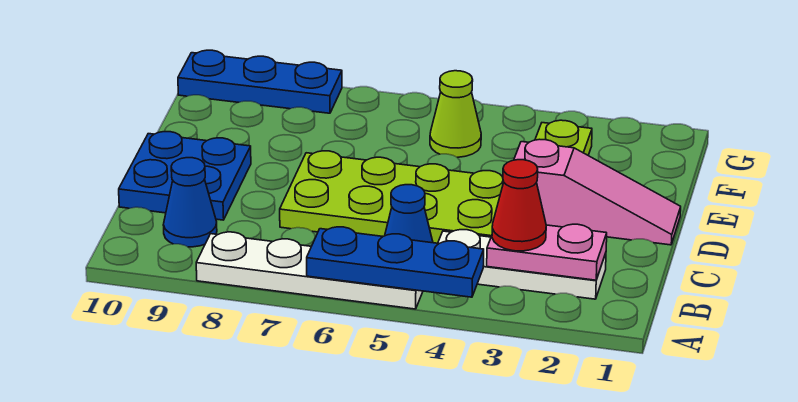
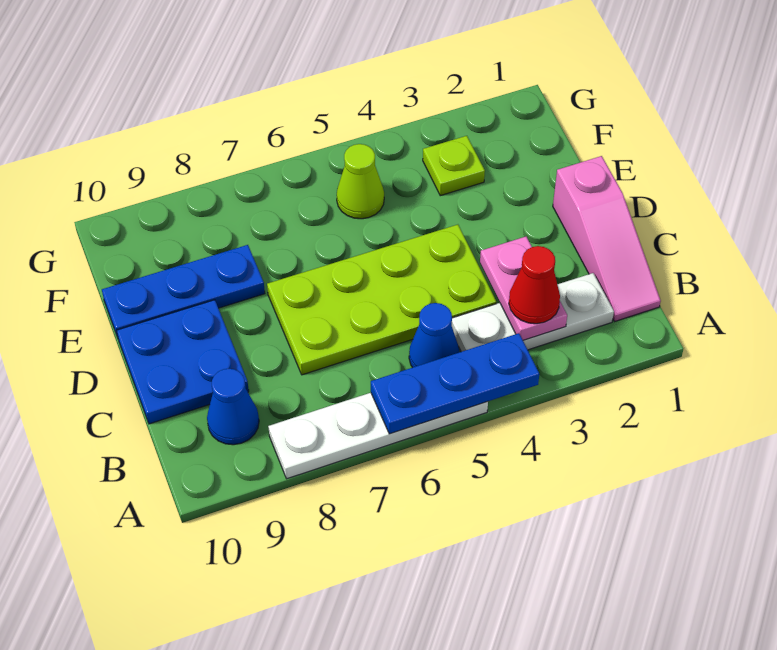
pink plate B2:B3 level 2 -> pink plate B3:C3 level 2
pink slope D1:D3 level 1 top 3 -> pink slope B1:D1 level 1 top D
blue plate G8:G10 level 1 -> blue plate E8:E10 level 1

